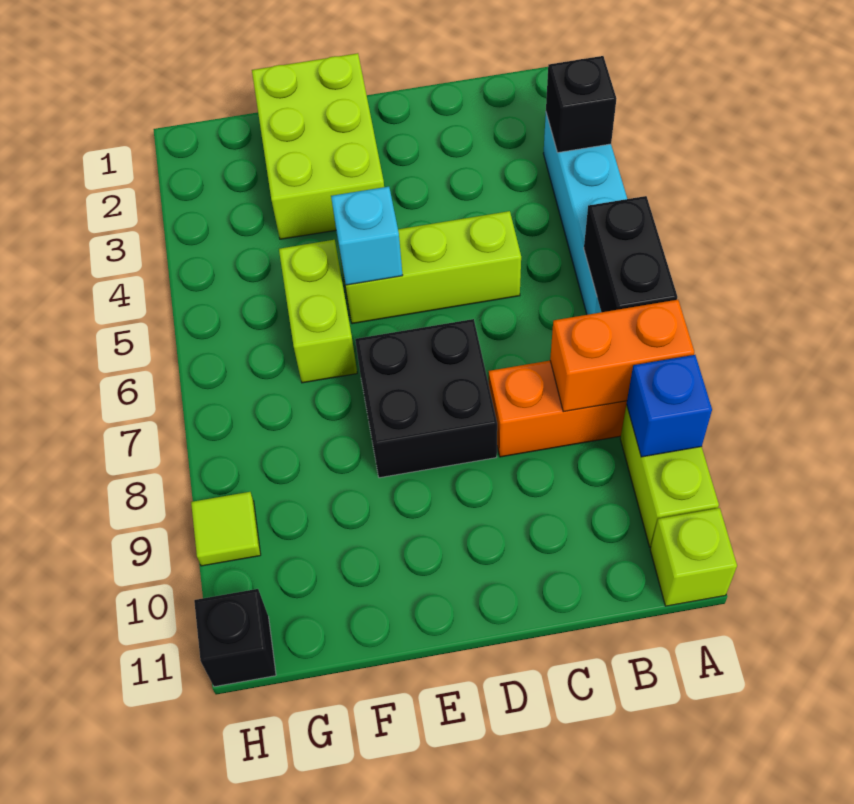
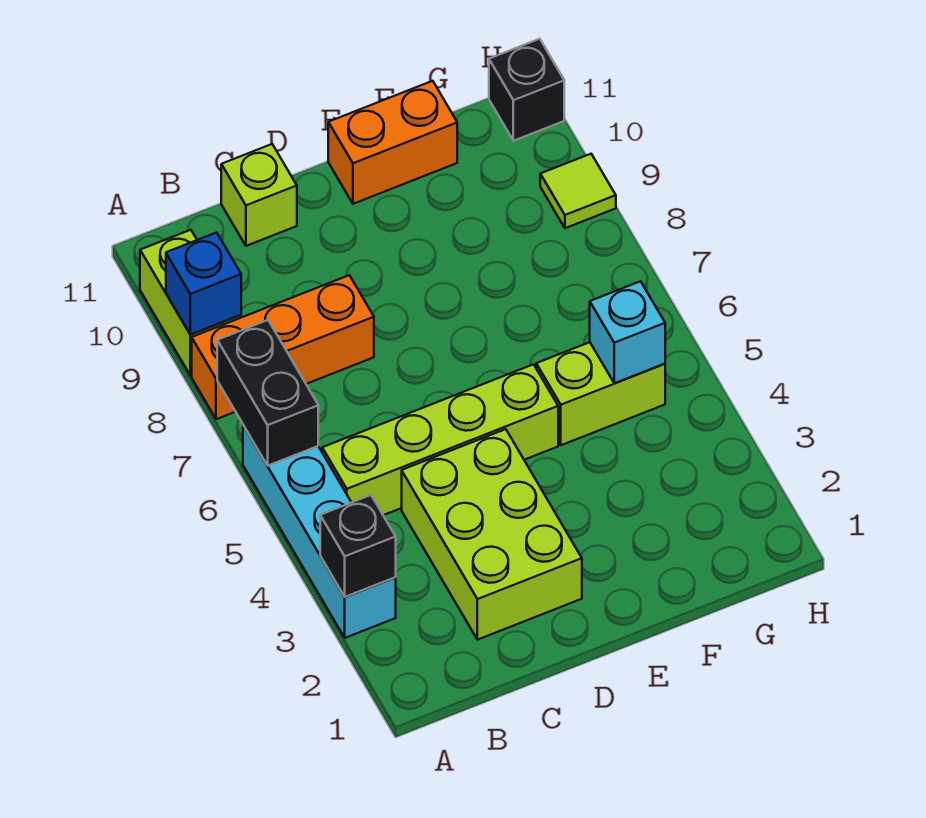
orange brick A8:B8 level 2 -> orange brick E11:F11 level 1
lime brick A11 level 1 -> lime brick C11 level 1
lime brick C5:E5 level 1 -> lime brick B5:E5 level 1
black brick D7:E8 level 1 -> none
lime brick E1:F3 level 1 -> lime brick C2:D4 level 1
cyan brick E5 level 2 -> cyan brick G5 level 2
lime brick F5:F6 level 1 -> lime brick F5:G5 level 1

